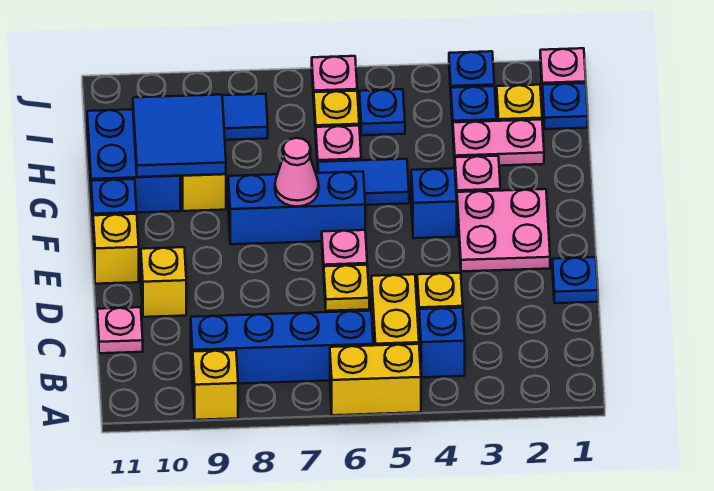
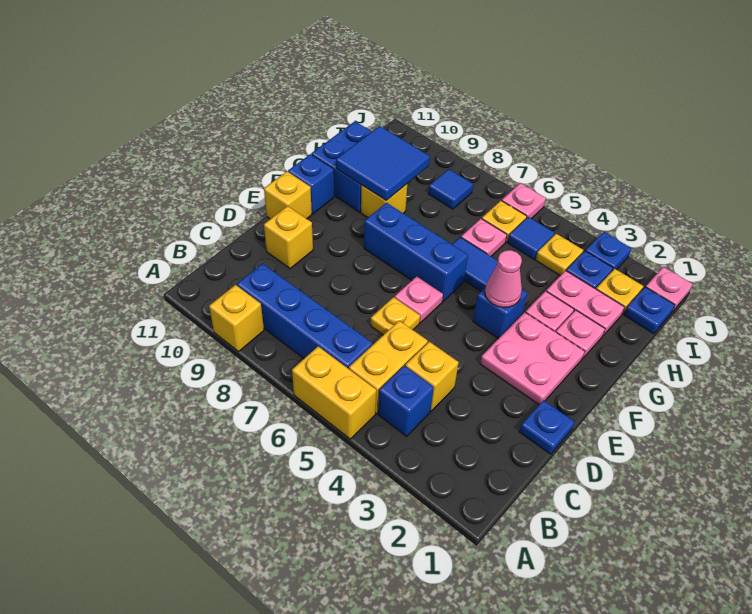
pink plate C11 level 1 -> pink plate G2 level 1
pink cone F7 level 2 -> pink cone F4 level 2
none -> yellow plate I4 level 1
blue plate I5 level 1 -> blue tile I5 level 1

